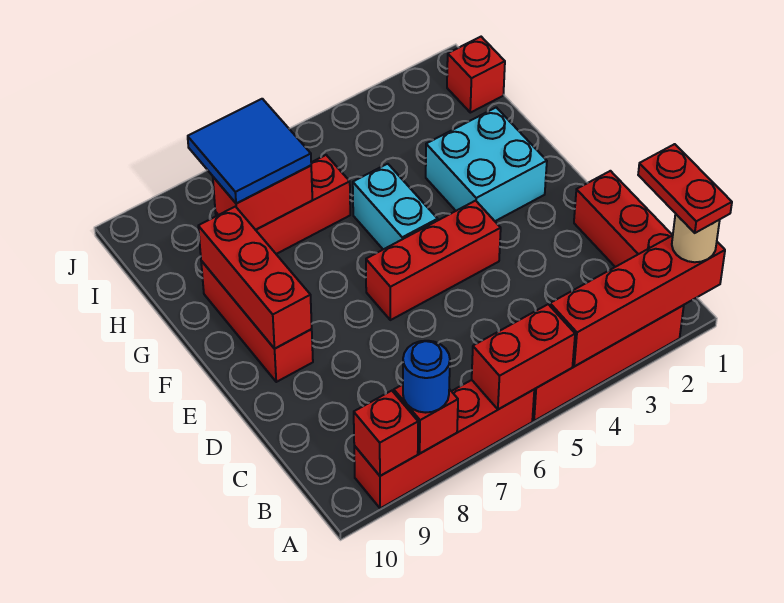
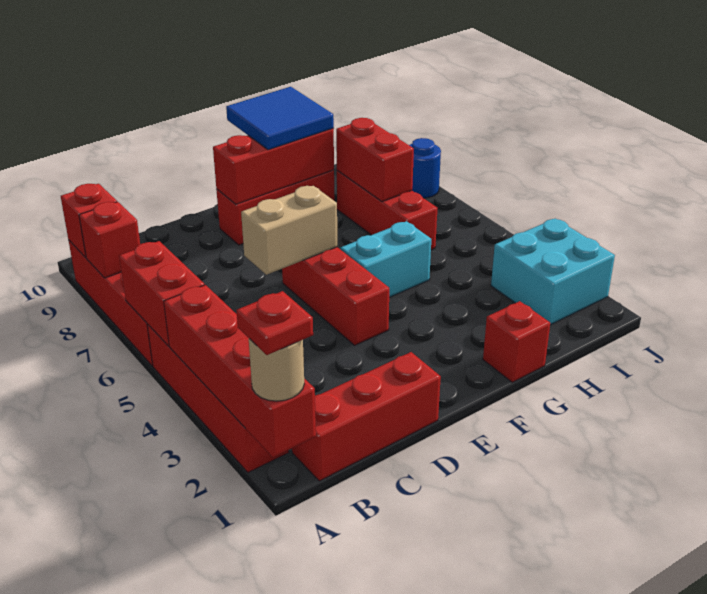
red plate A1:B1 level 4 -> red plate A1 level 4
blue round brick A8 level 3 -> blue round brick J8 level 1
none -> tan brick D6:E6 level 2
cyan brick F2:G3 level 1 -> cyan brick I2:J3 level 1
blue tile H7:I8 level 3 -> blue tile F9:G10 level 3
red brick I1 level 1 -> red brick G1 level 1

